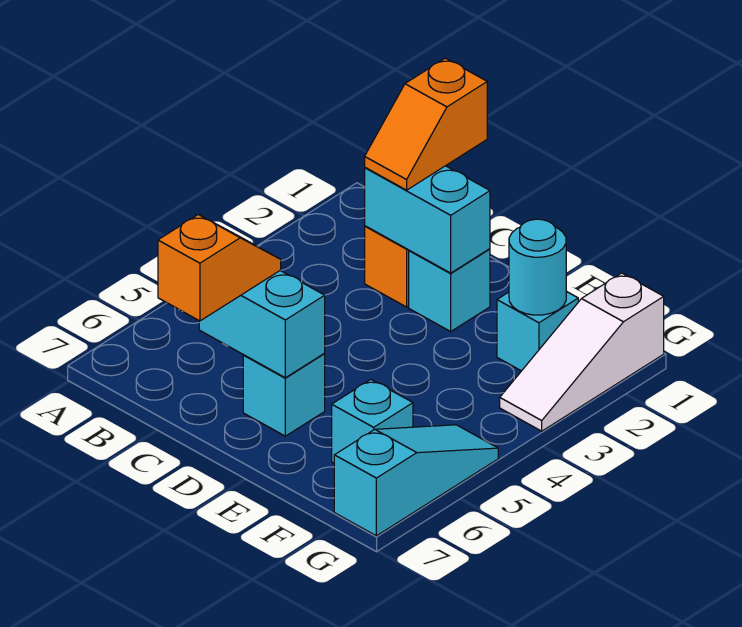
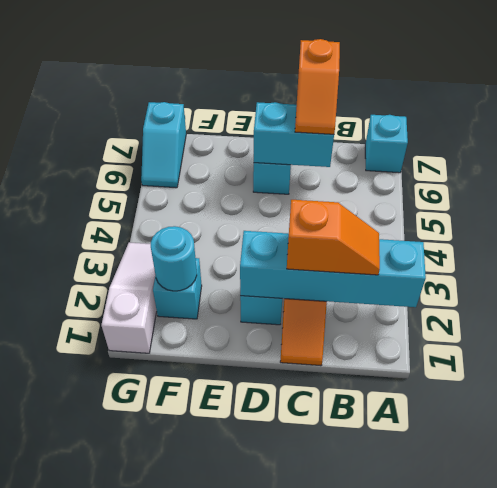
orange slope C1:C2 level 3 top 1 -> orange slope B2:C2 level 3 top C
cyan brick C2:D2 level 2 -> cyan brick A2:D2 level 2
cyan brick F6 level 1 -> cyan brick A7 level 1
cyan slope G5:G7 level 1 top 7 -> cyan slope G6:G7 level 1 top 7

